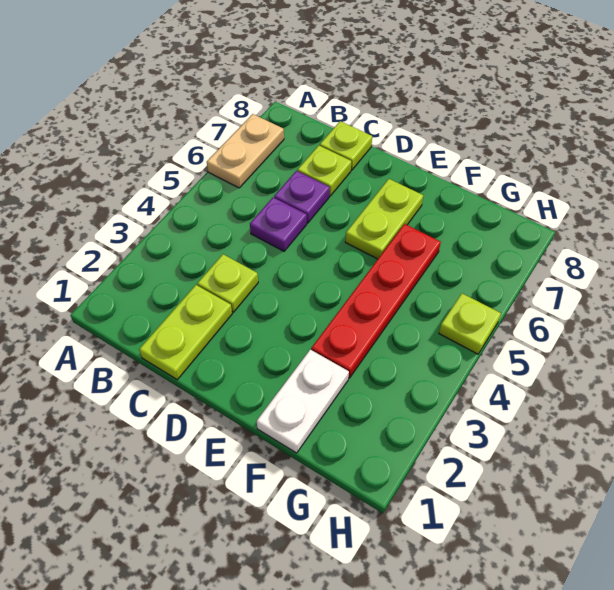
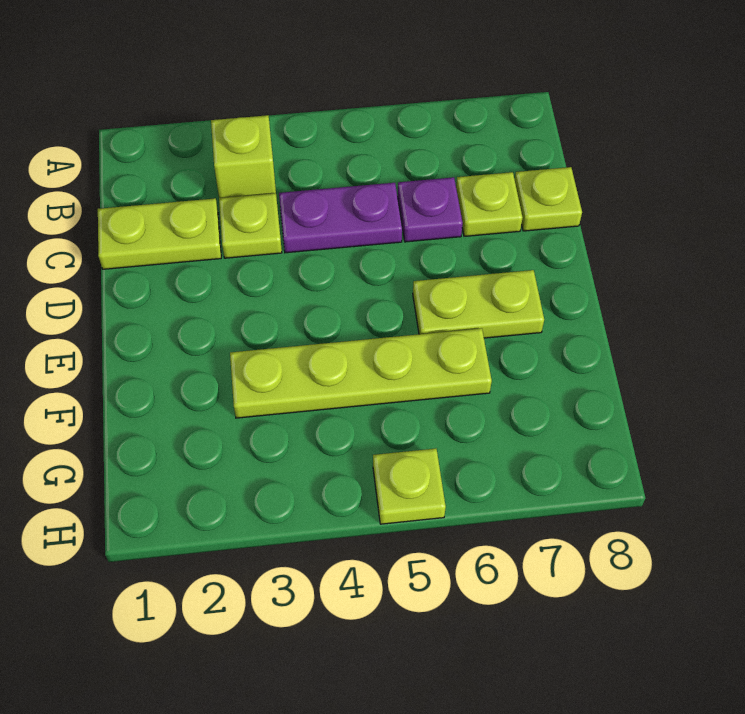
tan plate A6:A7 level 1 -> none
none -> lime brick B3 level 1
purple plate C5 level 1 -> purple plate C4:C5 level 1
white plate F1:F2 level 1 -> none
red plate F3:F6 level 1 -> lime plate F3:F6 level 1

